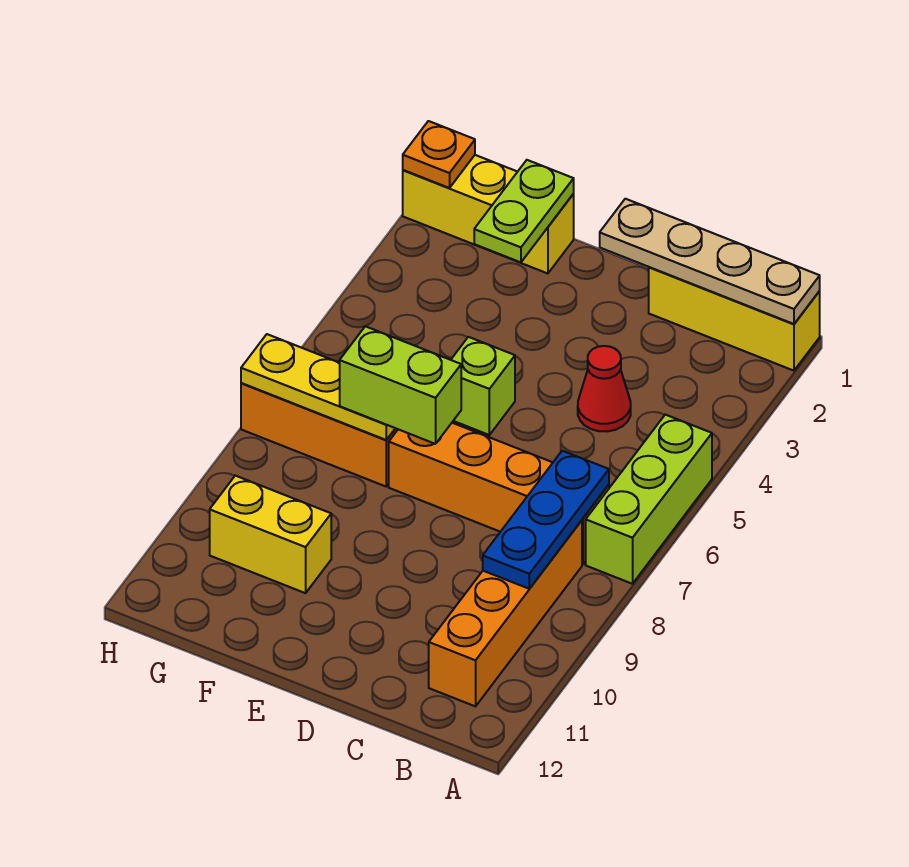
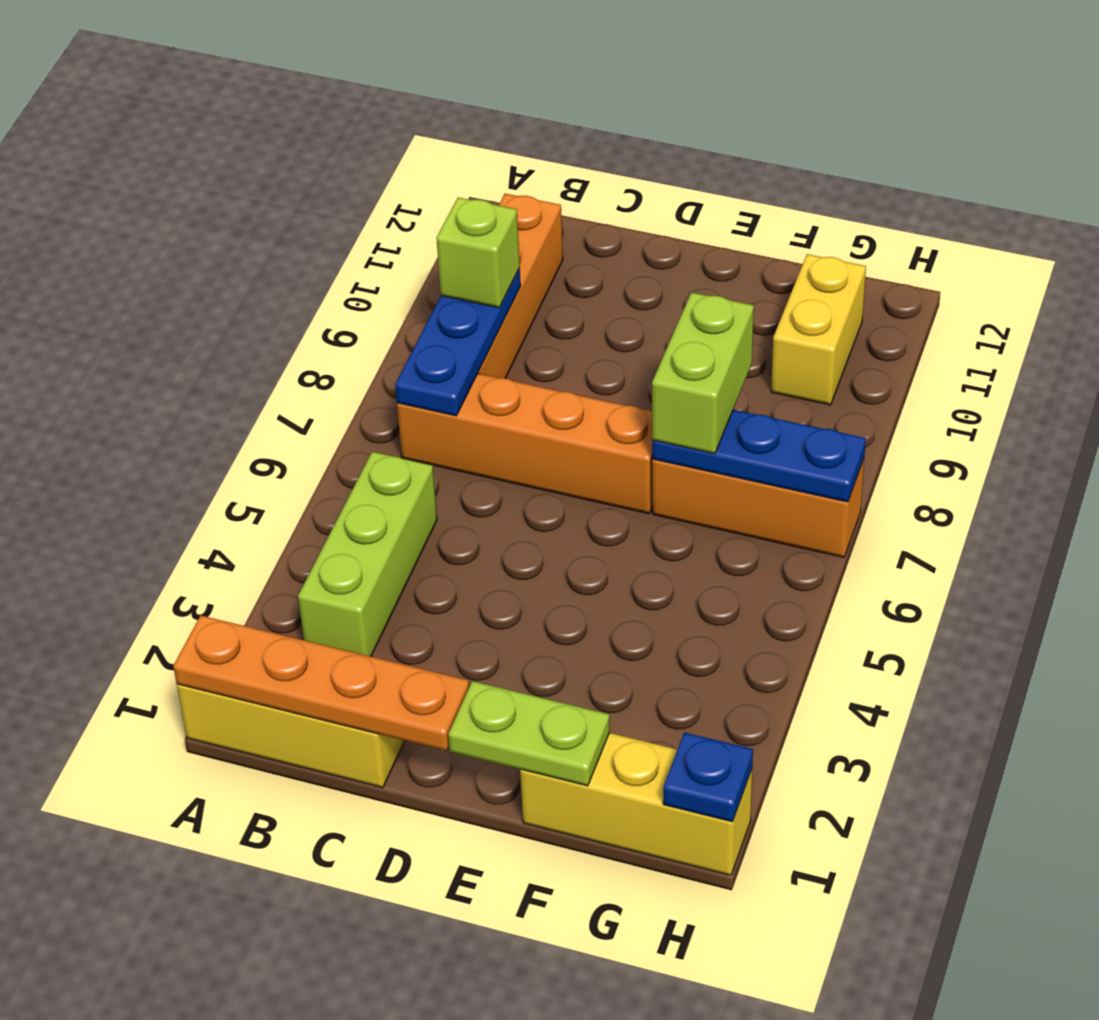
tan plate A1:D1 level 2 -> orange plate A1:D1 level 2
lime brick A5:A7 level 1 -> lime brick B3:B5 level 1
red cone C4 level 1 -> none
lime brick E5 level 1 -> lime brick B9 level 3
lime brick E7:F7 level 3 -> lime brick F7:F8 level 3
lime plate F1:F2 level 2 -> lime plate E1:F1 level 2
yellow plate F7:H7 level 2 -> blue plate F7:H7 level 2
yellow brick F10:G10 level 1 -> yellow brick G10:G11 level 1
orange plate H1 level 2 -> blue plate H1 level 2

